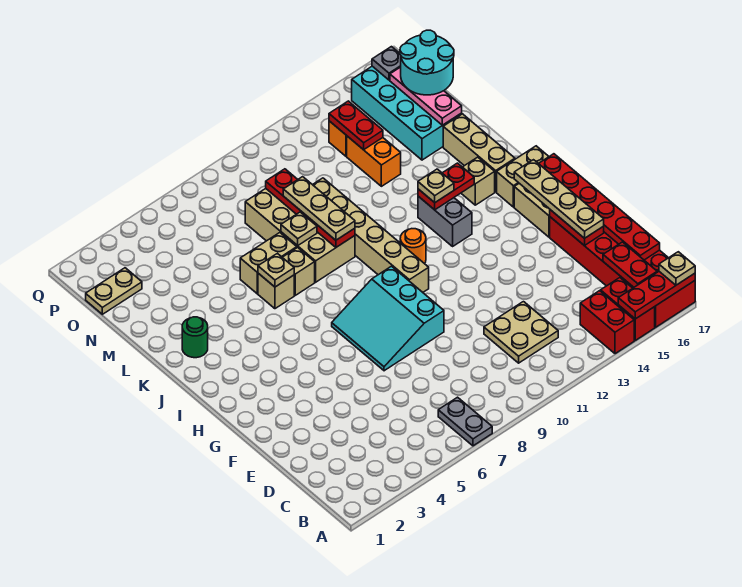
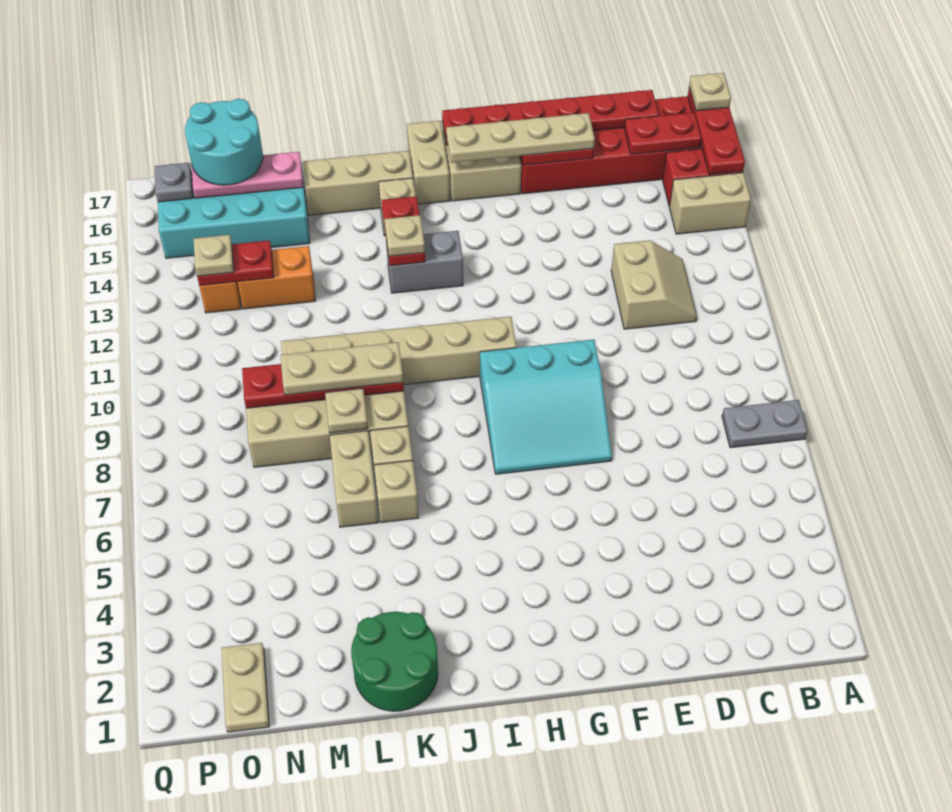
red brick A14:B14 level 1 -> tan brick A14:B14 level 1
tan plate C11:D12 level 1 -> tan slope C11:D12 level 1 top D
orange round brick I11 level 1 -> none
green round brick K2 level 1 -> green round brick K1:L2 level 1
tan plate K6 level 2 -> tan plate O13 level 3

